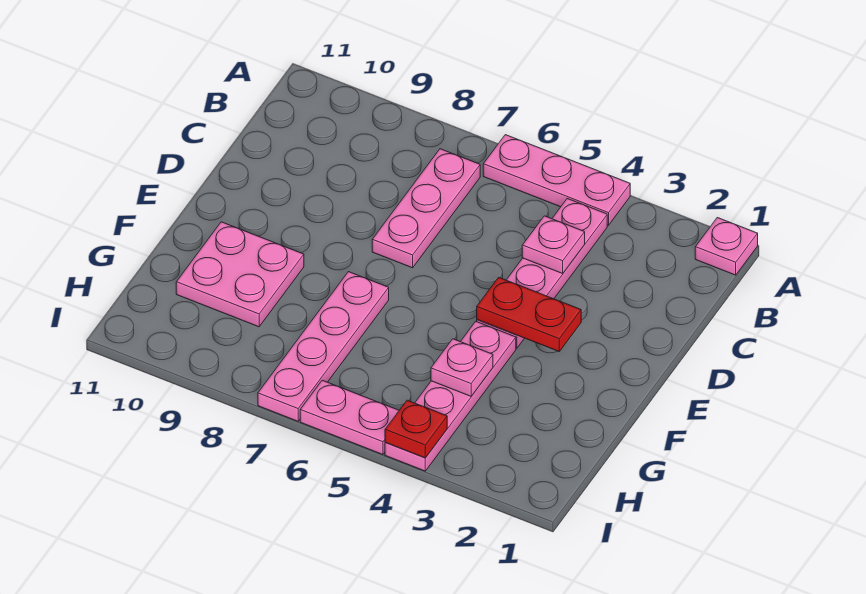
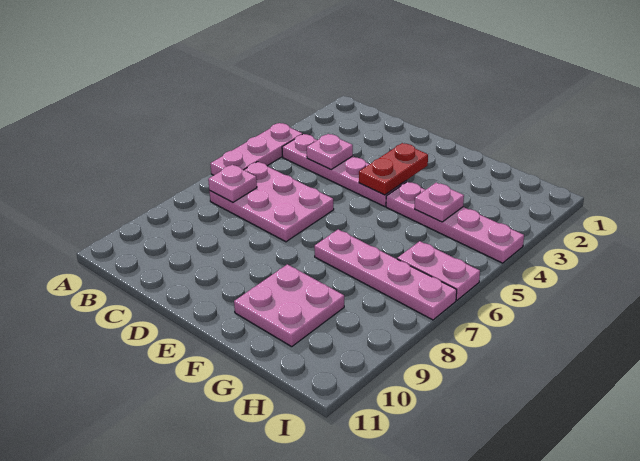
pink plate A1 level 1 -> pink plate B7 level 2
pink plate B7:D7 level 1 -> pink plate B6:D7 level 1
red plate I4 level 2 -> none
pink plate I5:I6 level 1 -> pink plate H6:I6 level 1

